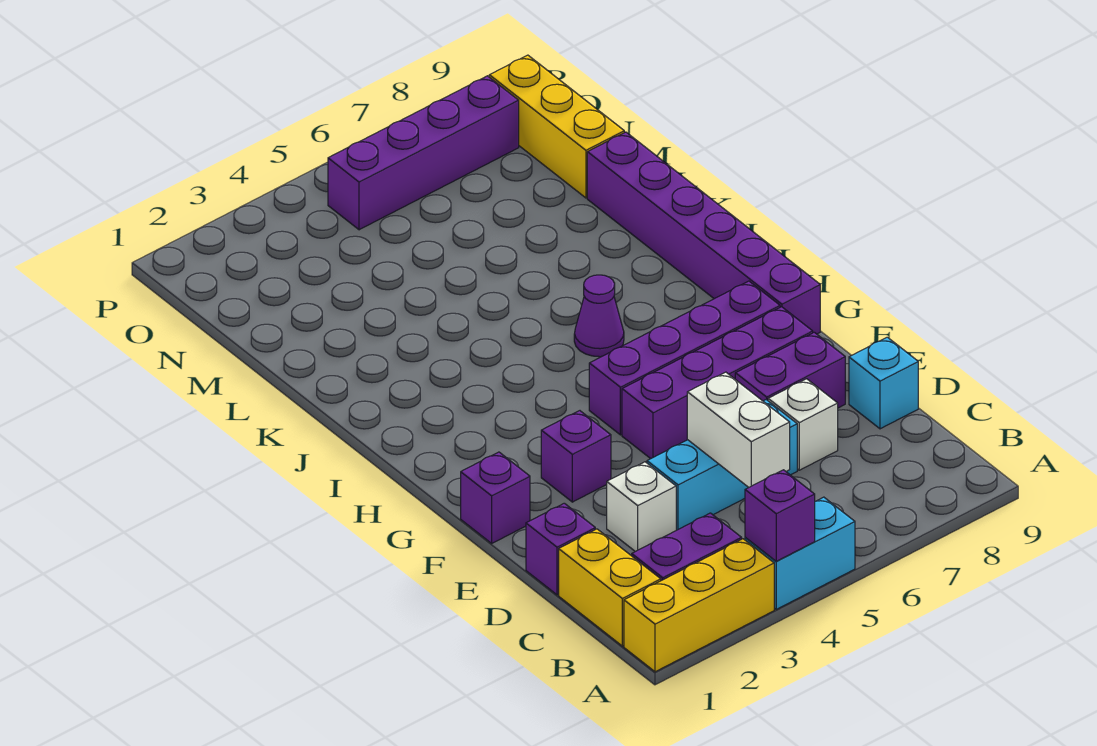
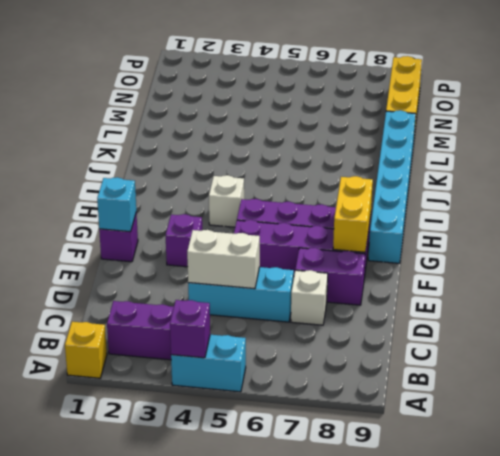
yellow brick A1:A3 level 1 -> yellow brick A1 level 1
yellow brick B1:C1 level 1 -> yellow brick F8:G8 level 2
white brick C5:D5 level 2 -> white brick D4:D5 level 2
purple brick D1 level 1 -> none
white brick D3 level 1 -> white brick H4 level 1
cyan brick D9 level 1 -> cyan brick F1 level 2
purple brick G9:L9 level 1 -> cyan brick G9:L9 level 1
purple cone I6 level 1 -> none
purple brick O5:O8 level 1 -> none

